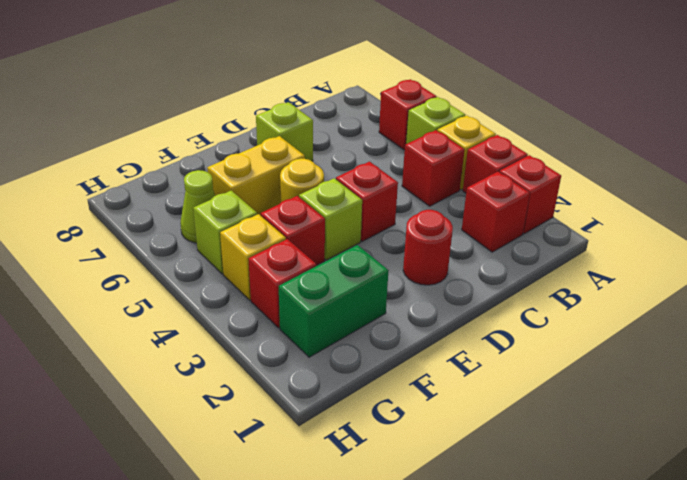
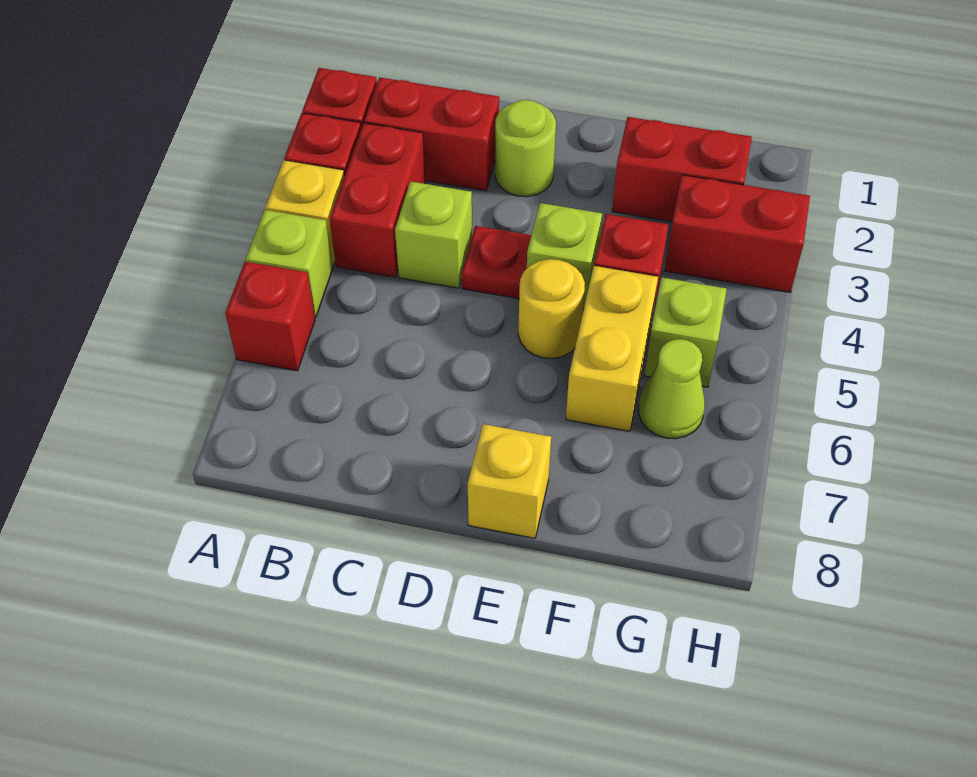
red brick B2 level 1 -> red brick B2:C2 level 1
red brick B4 level 1 -> red brick B3:B4 level 1
red round brick D2 level 1 -> lime round brick D2 level 1
red brick D4 level 1 -> red plate D4 level 1
lime brick D7 level 1 -> lime brick C4 level 1
yellow brick E6:F6 level 1 -> yellow brick F5:F6 level 1
green brick F2:G2 level 1 -> red brick F2:G2 level 1
red brick G3 level 1 -> red brick G3:H3 level 1
yellow brick G4 level 1 -> yellow brick E8 level 1

